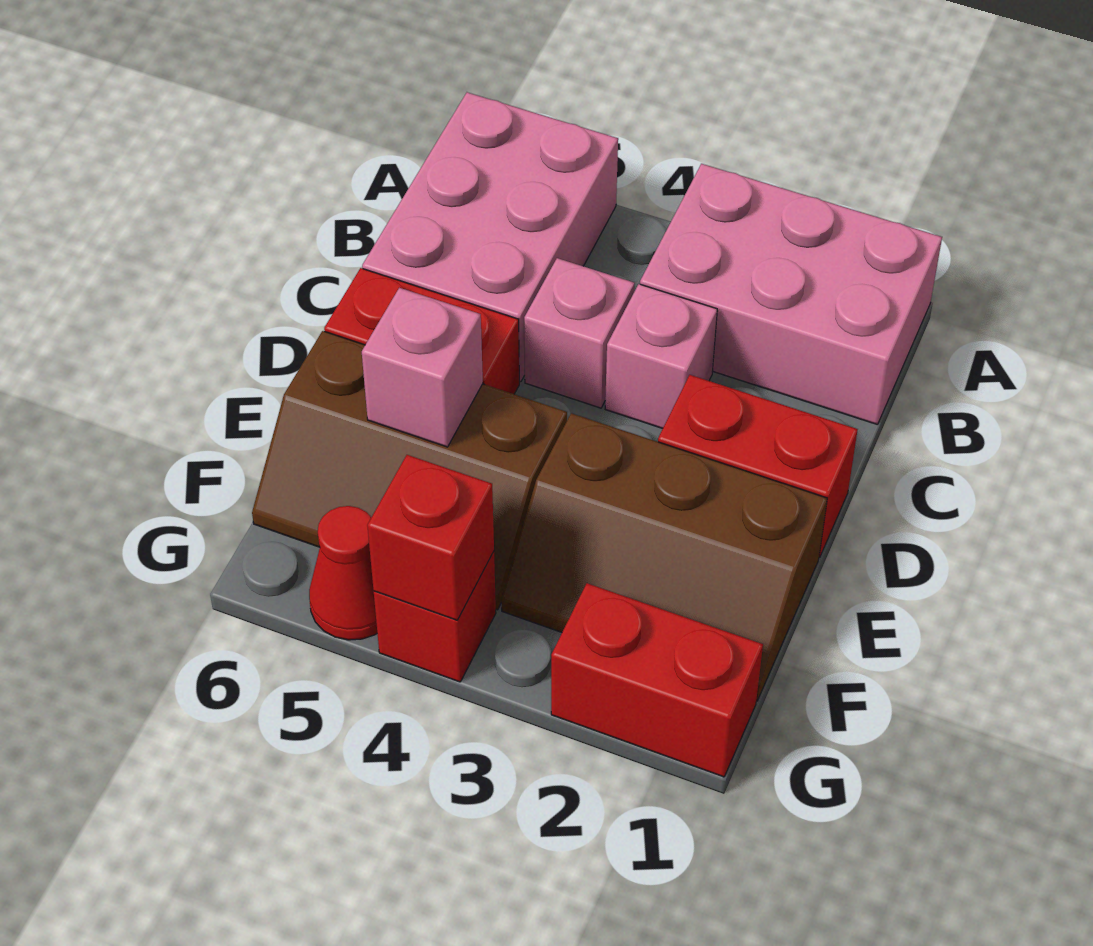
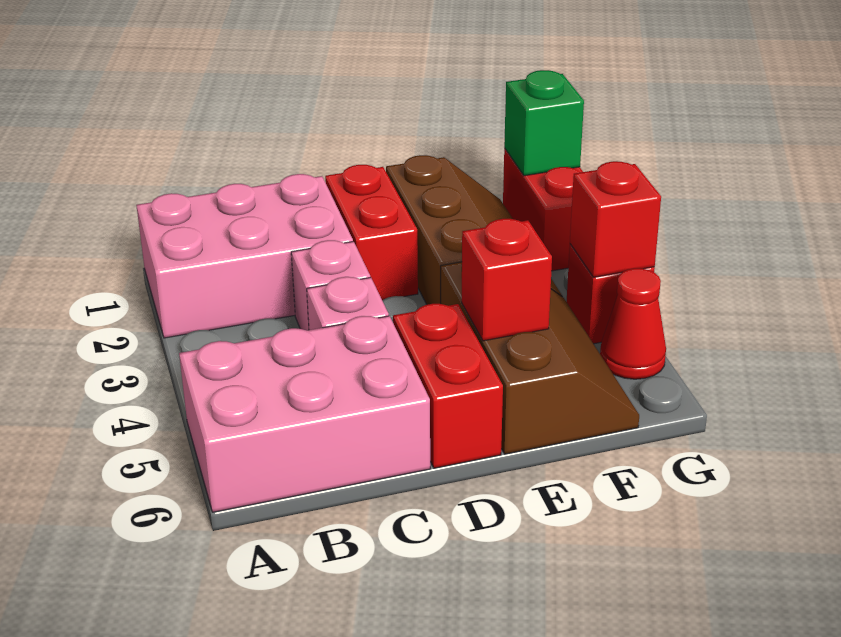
pink brick A1:B3 level 1 -> pink brick A1:C2 level 1
pink brick E5 level 2 -> red brick E5 level 2
none -> green brick G1 level 2

